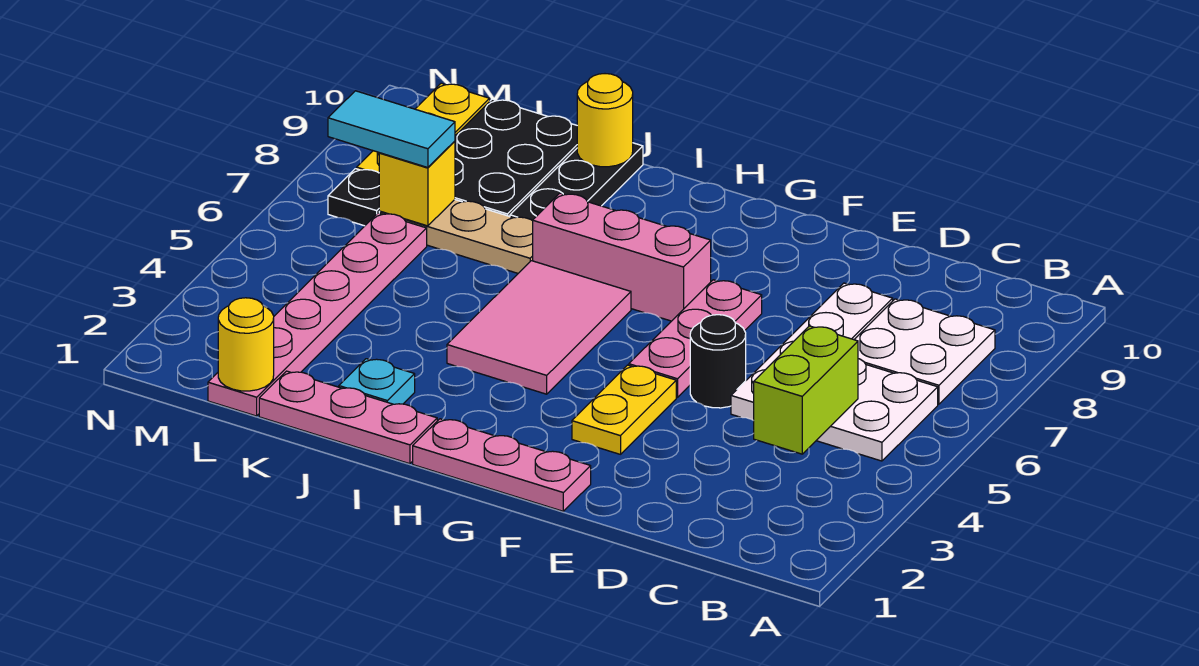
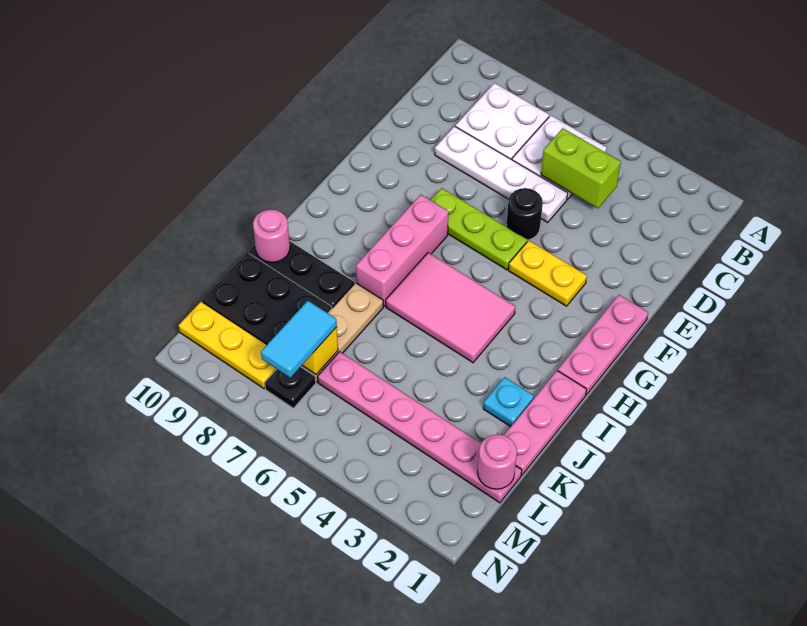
pink plate F5:F7 level 1 -> lime plate F5:F7 level 1
yellow round brick J10 level 2 -> pink round brick J10 level 2
yellow round brick L1 level 2 -> pink round brick L1 level 2

